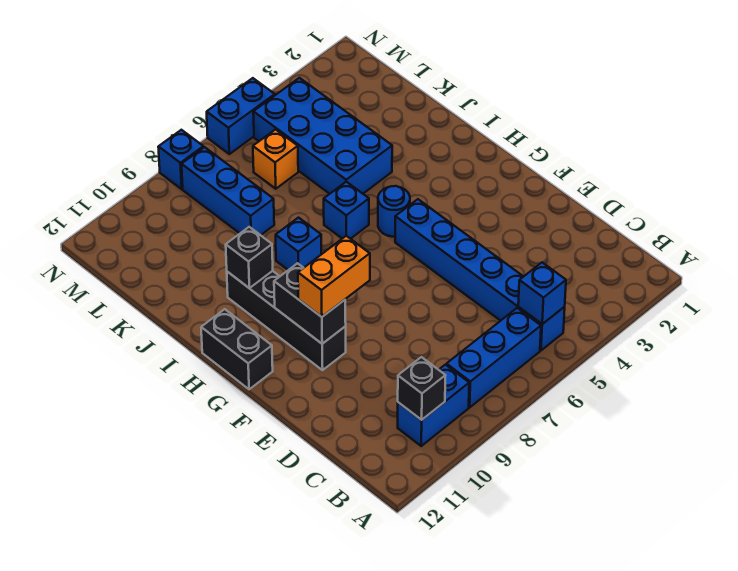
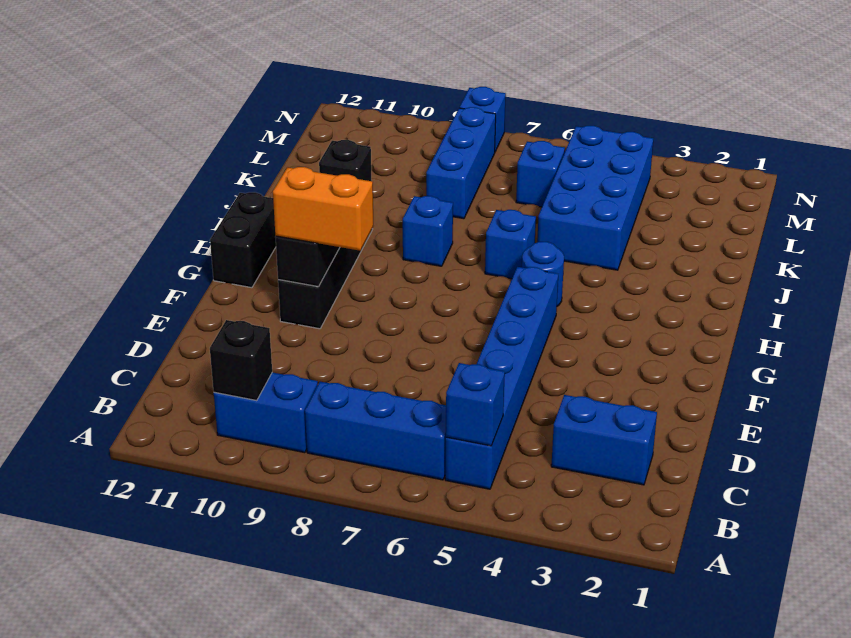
orange brick L6 level 1 -> blue brick L6 level 1
blue brick N5:N6 level 1 -> blue brick C2:C3 level 1

